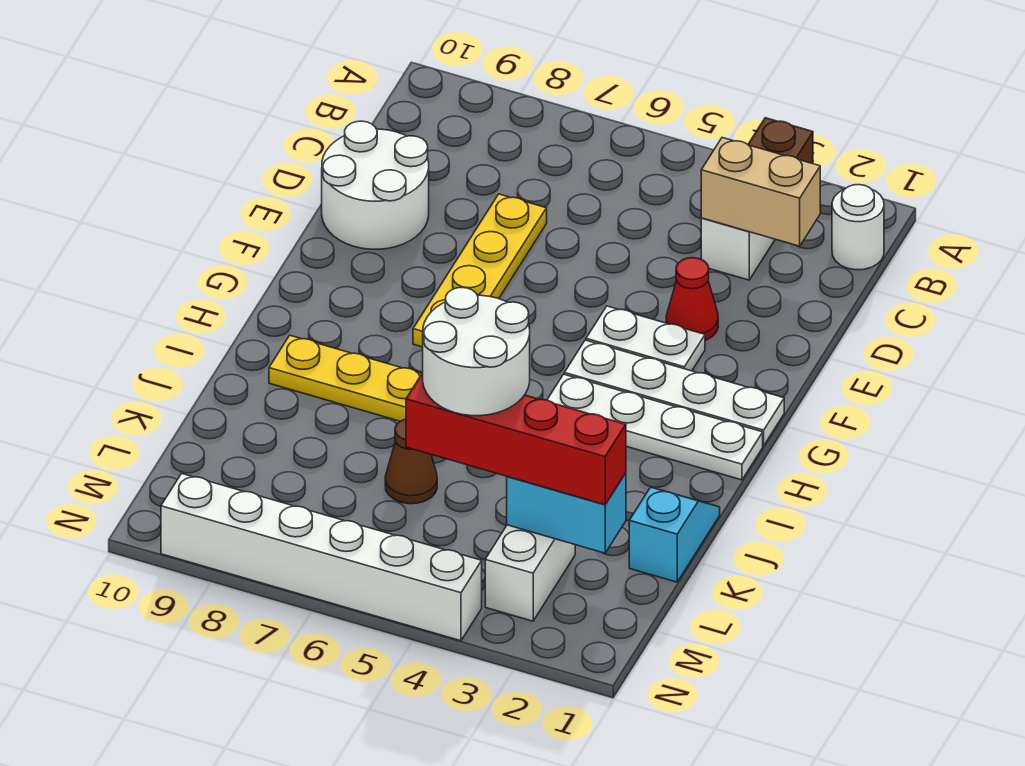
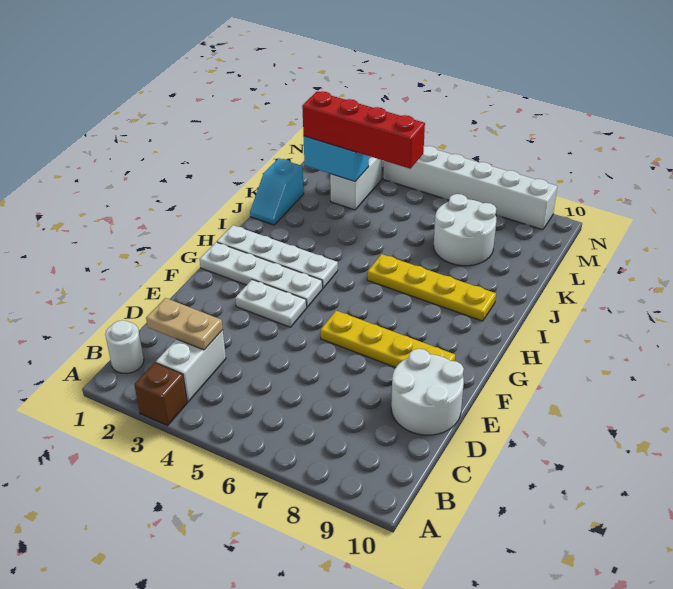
tan brick C2:C3 level 2 -> tan plate C2:C3 level 2
yellow plate D7:G7 level 1 -> yellow plate F6:F9 level 1
red cone E3 level 1 -> none
white round brick K4:L5 level 4 -> white round brick K7:L8 level 1
brown cone K6 level 1 -> none

